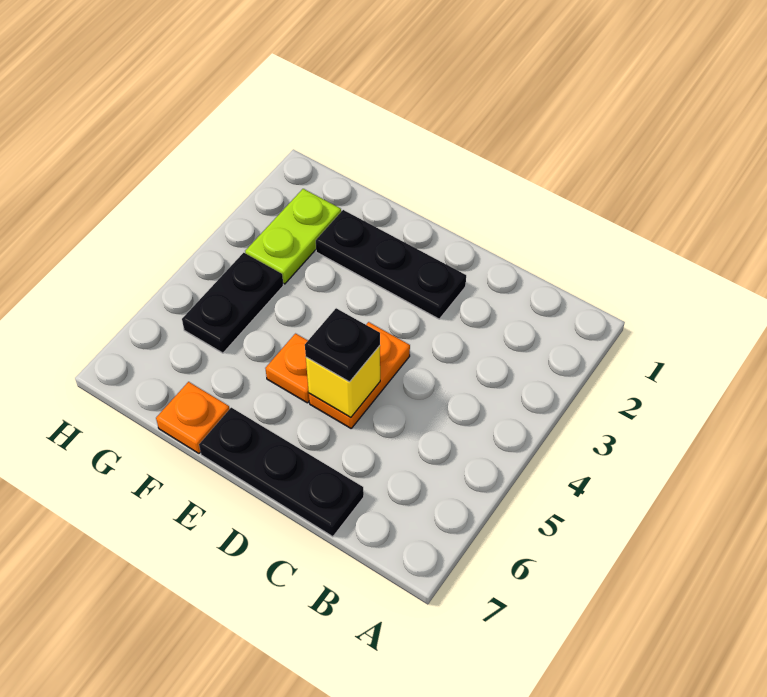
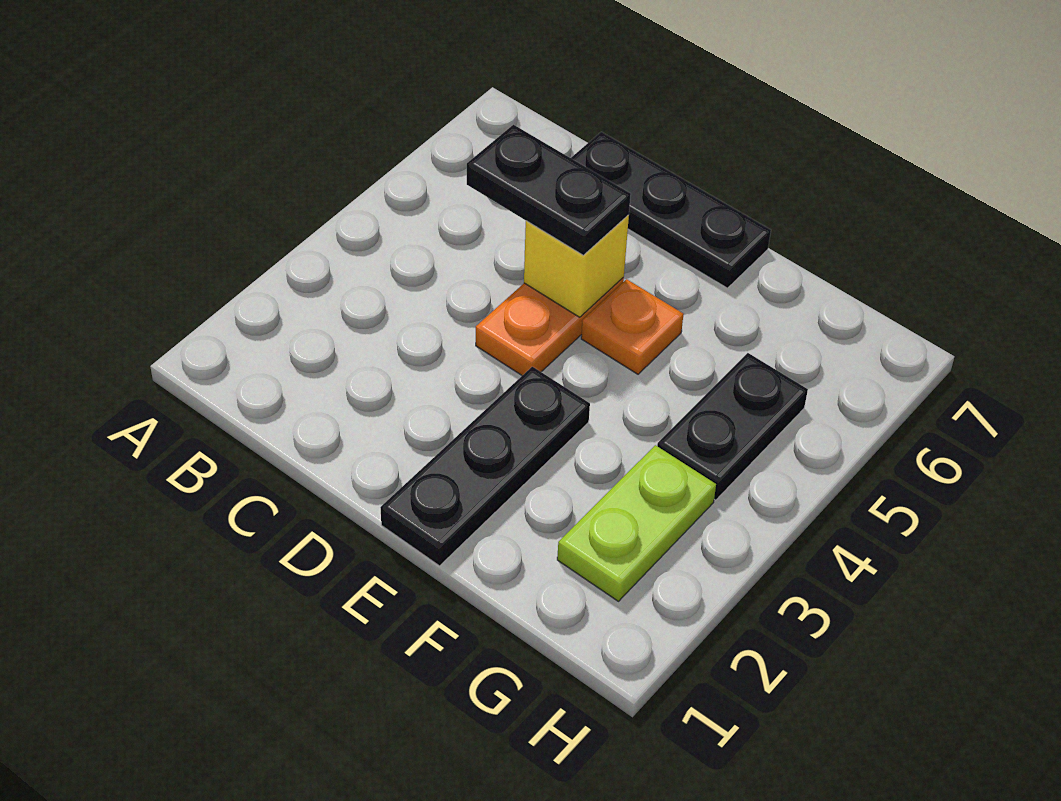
black plate D2:F2 level 1 -> black plate E1:E3 level 1
black plate D5 level 3 -> black plate C5:D5 level 3
orange plate F7 level 1 -> none

